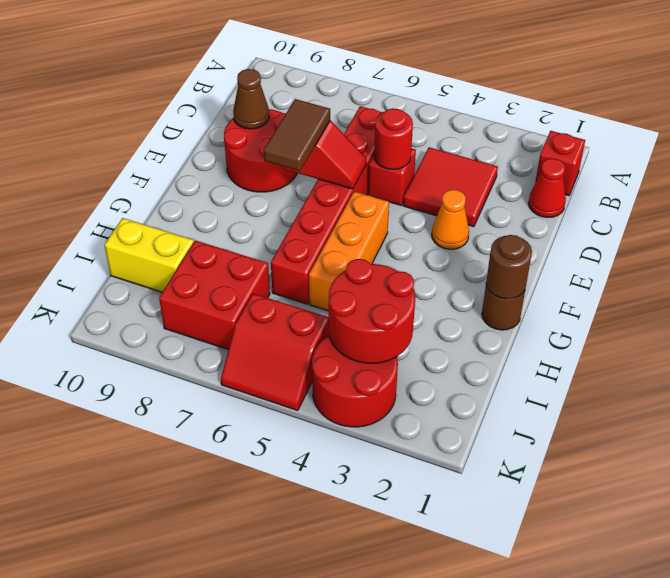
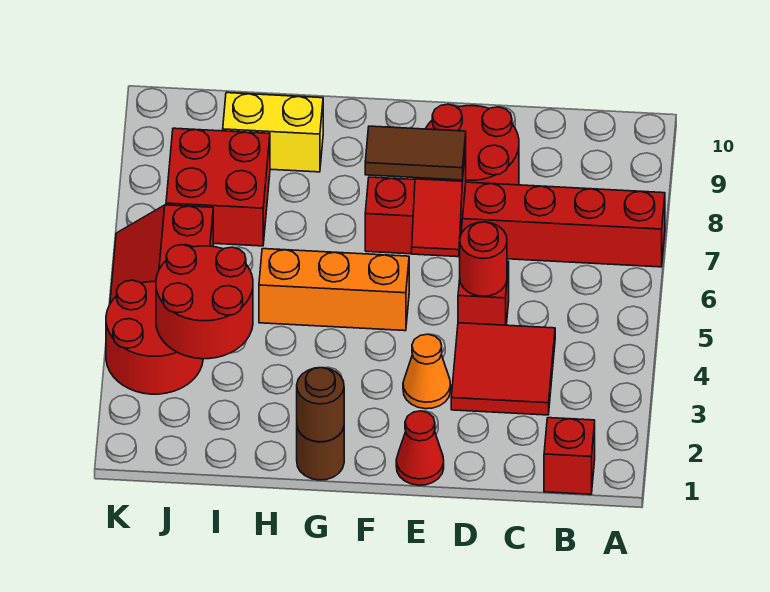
red cone C1 level 1 -> red cone E1 level 1
red brick C6:H6 level 1 -> red brick A7:F7 level 1
brown cone D9 level 2 -> none
yellow brick I9:I10 level 1 -> yellow brick H9:I9 level 1

